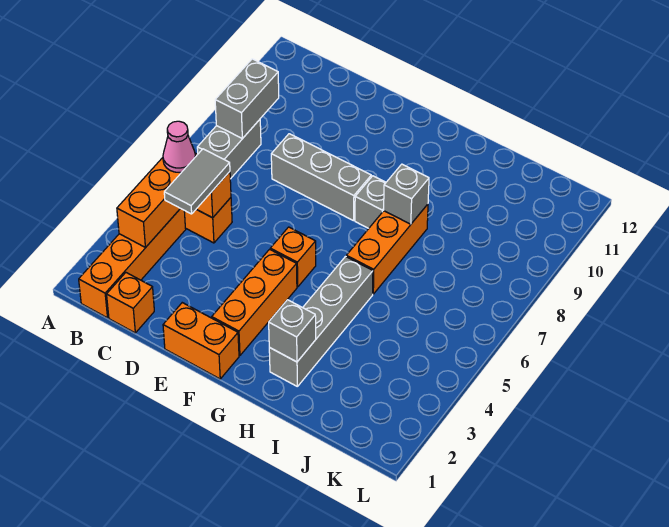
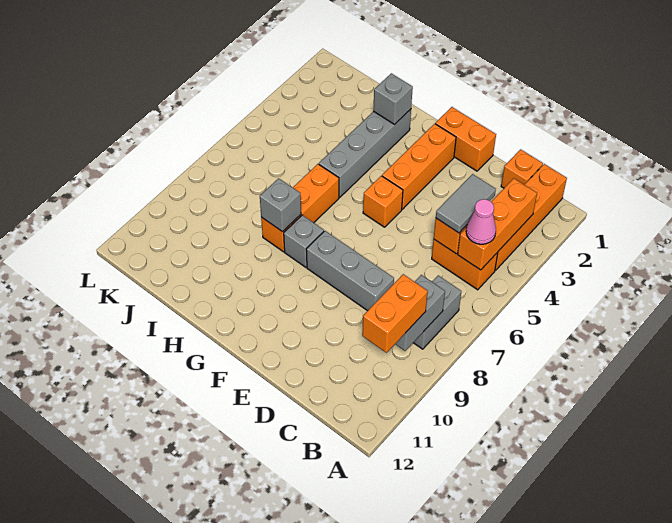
none -> orange brick B9:B10 level 3

